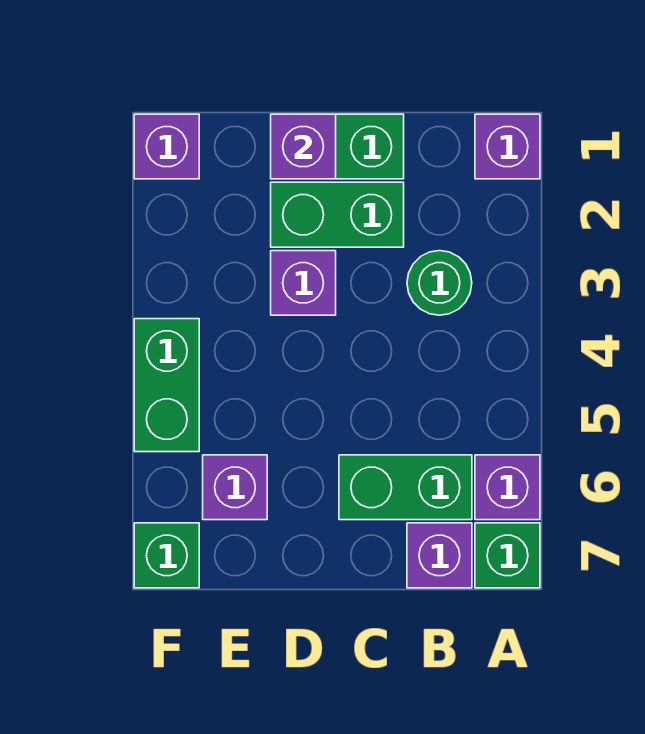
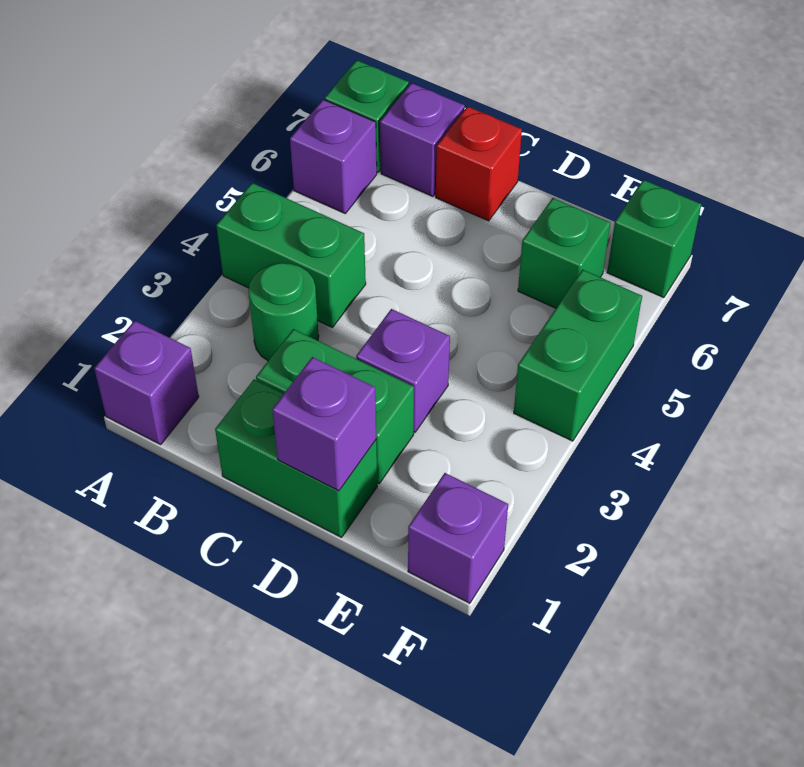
green brick B6:C6 level 1 -> green brick A4:B4 level 1
none -> red brick C7 level 1
purple brick E6 level 1 -> green brick E6 level 1

